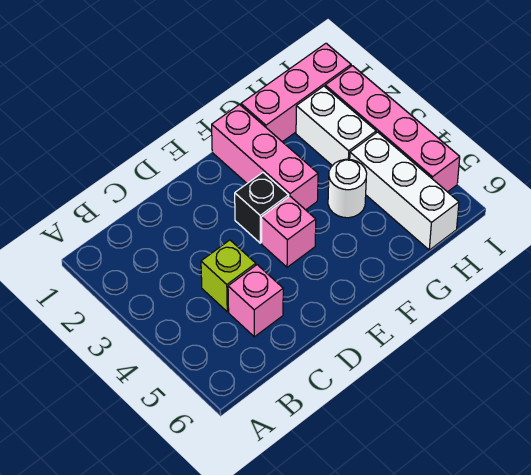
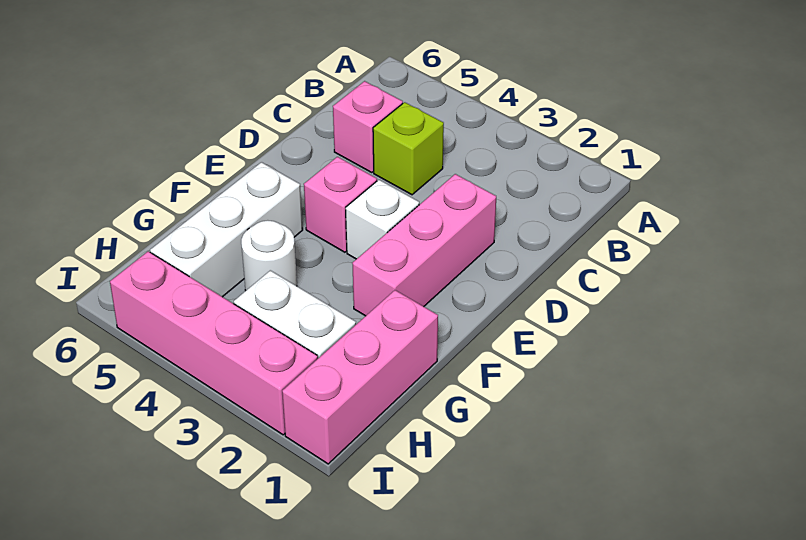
black brick E3 level 1 -> white brick E3 level 1
pink brick F1:F3 level 1 -> pink brick D2:F2 level 1
white brick H4:H6 level 1 -> white brick F5:H5 level 1

